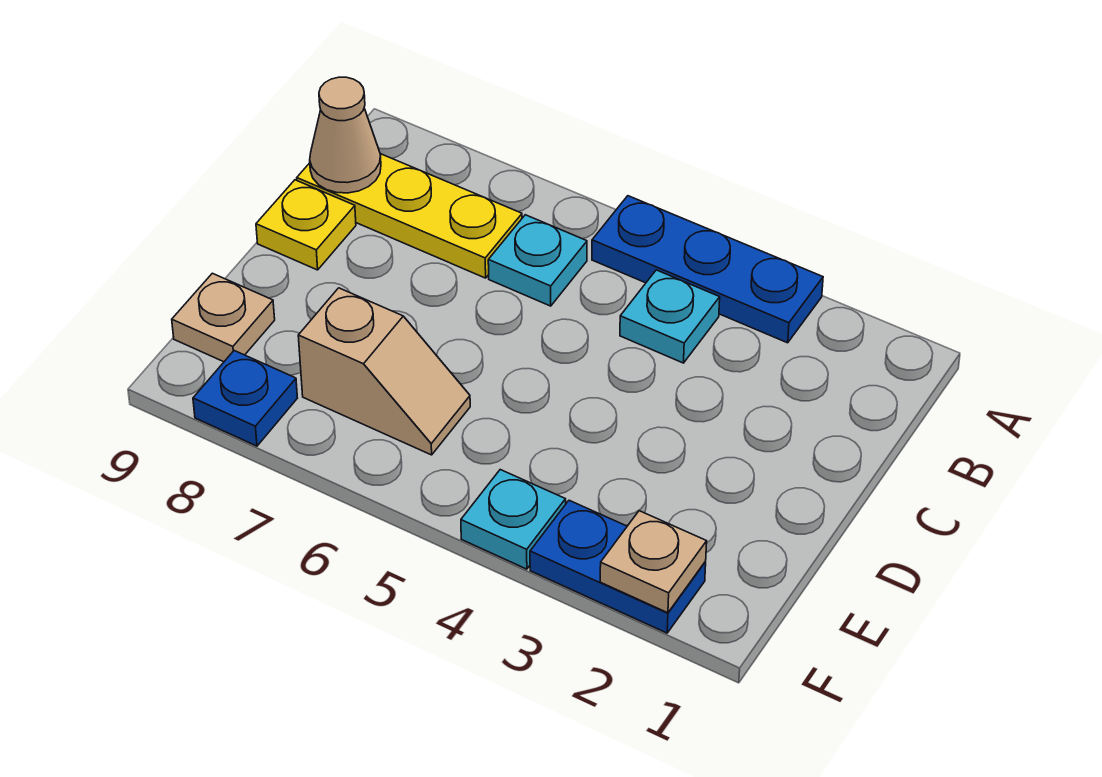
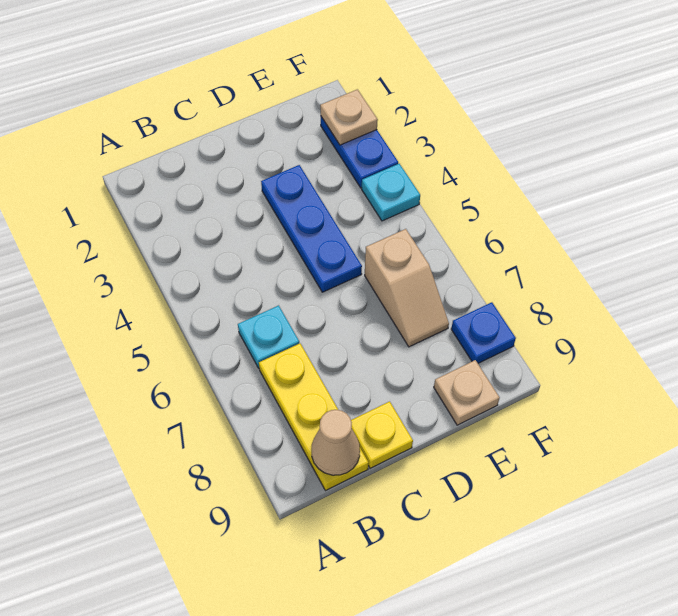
blue plate A3:A5 level 1 -> blue plate D3:D5 level 1
cyan plate B4 level 1 -> none
tan slope E6:E7 level 1 top 7 -> tan slope E6:E7 level 1 top 6

